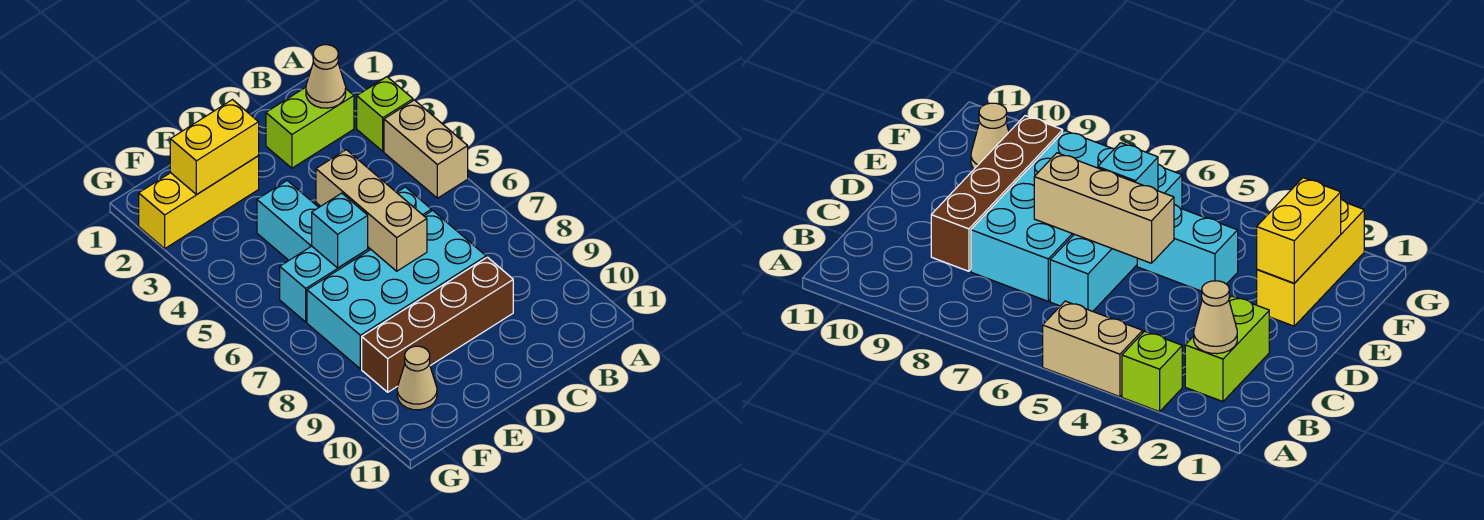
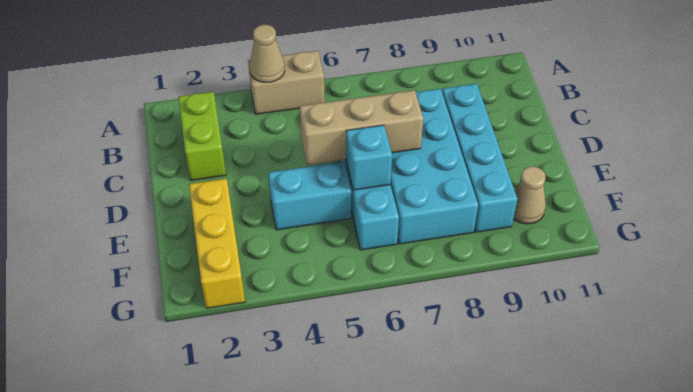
lime brick A3 level 1 -> none
tan cone B2 level 2 -> tan cone A4 level 2
brown brick C9:F9 level 1 -> cyan brick C9:F9 level 1
yellow brick E2:F2 level 2 -> none

